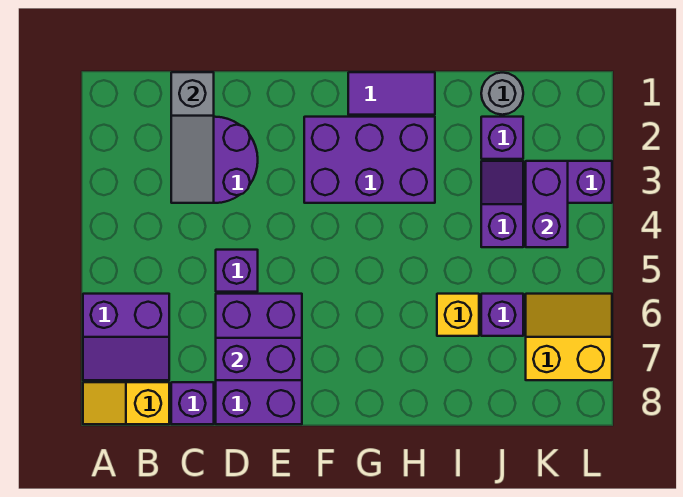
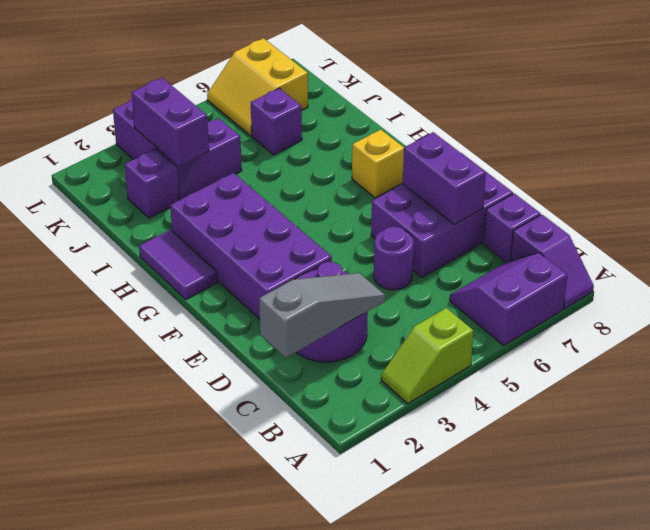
none -> lime slope A3:A4 level 1 top 4
purple slope A6:B7 level 1 top 6 -> purple slope A6:B7 level 1 top A
yellow slope A8:B8 level 1 top B -> purple slope A8:B8 level 1 top B
purple brick D5 level 1 -> purple round brick D5 level 1
purple brick F2:H3 level 1 -> purple brick E2:H3 level 1
yellow brick I6 level 1 -> yellow brick G7 level 1
grey round brick J1 level 1 -> none
purple brick K3:K4 level 2 -> purple brick J3:K3 level 2

